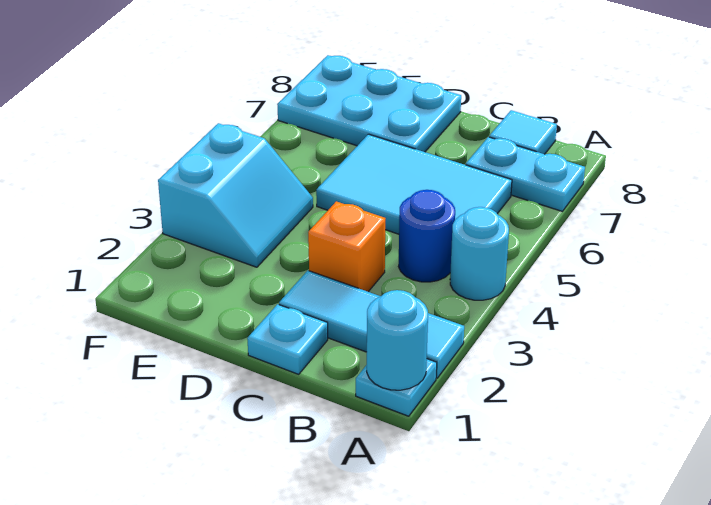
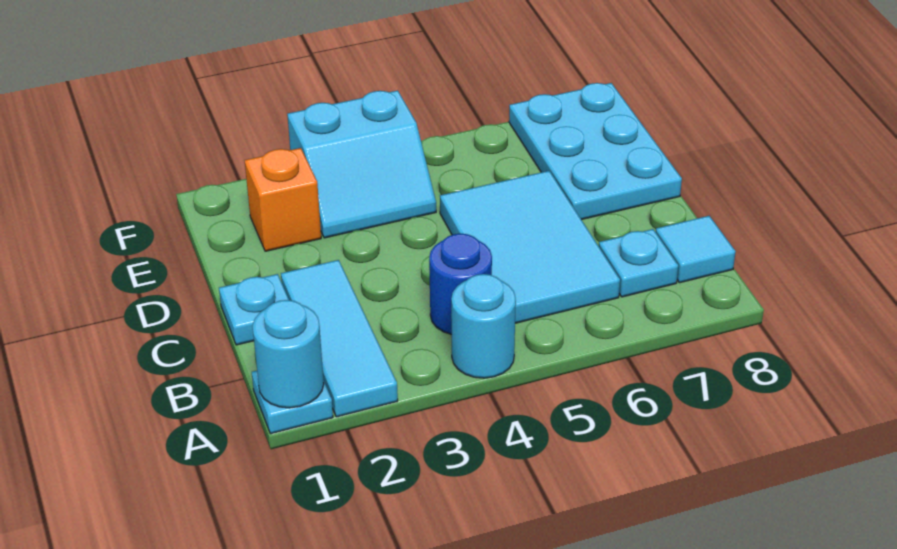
cyan plate A7:B7 level 1 -> cyan plate B7 level 1
orange brick C3 level 1 -> orange brick E2 level 1

